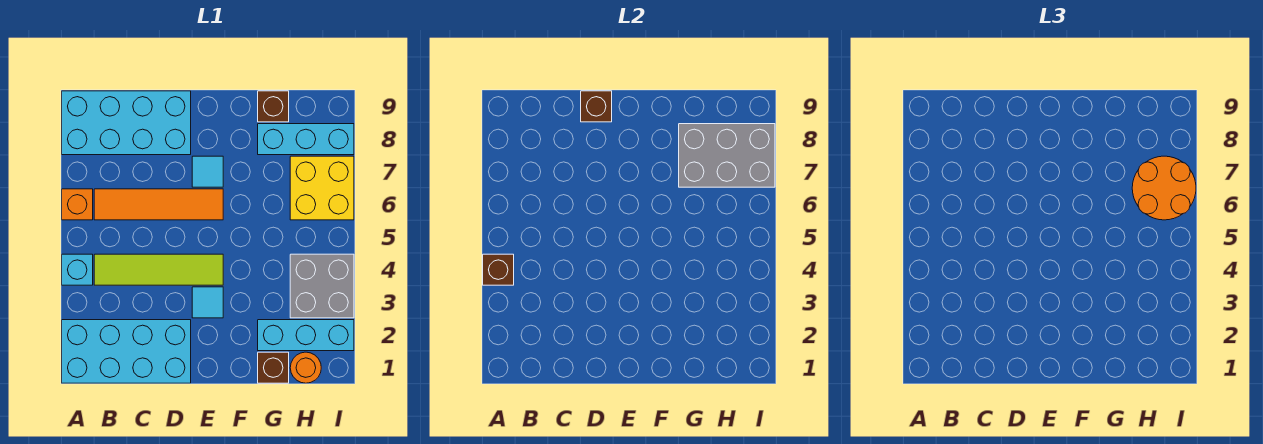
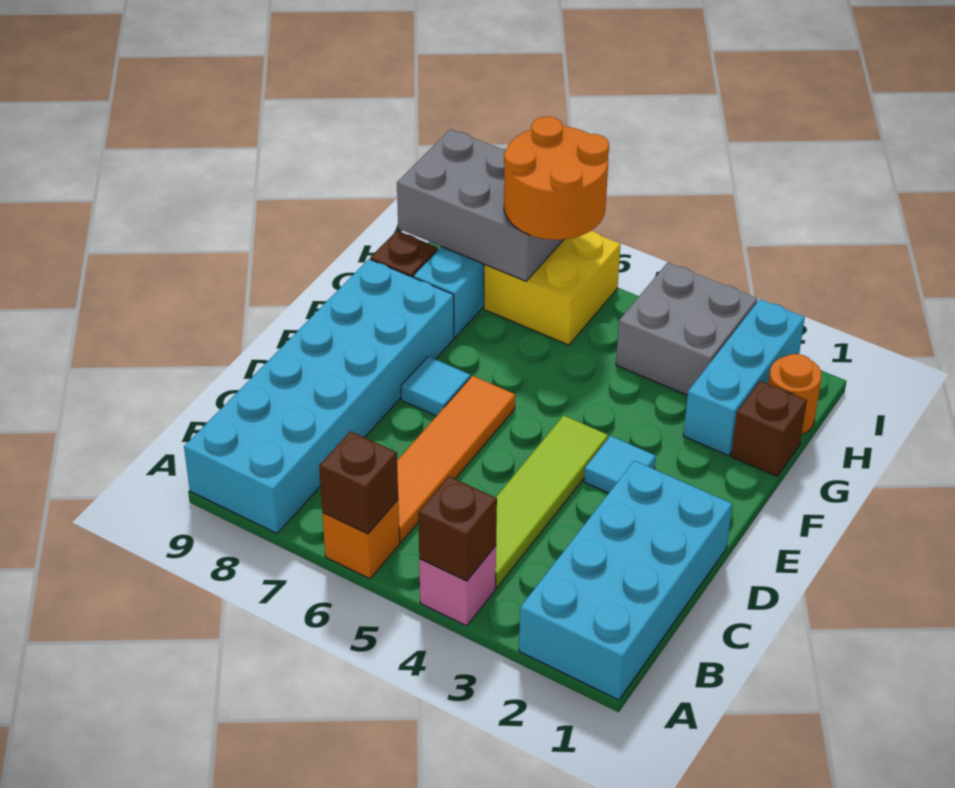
cyan brick A4 level 1 -> pink brick A4 level 1
cyan brick A8:D9 level 1 -> cyan brick A8:F9 level 1
brown brick D9 level 2 -> brown brick A6 level 2
grey brick G7:I8 level 2 -> grey brick H7:I9 level 2

